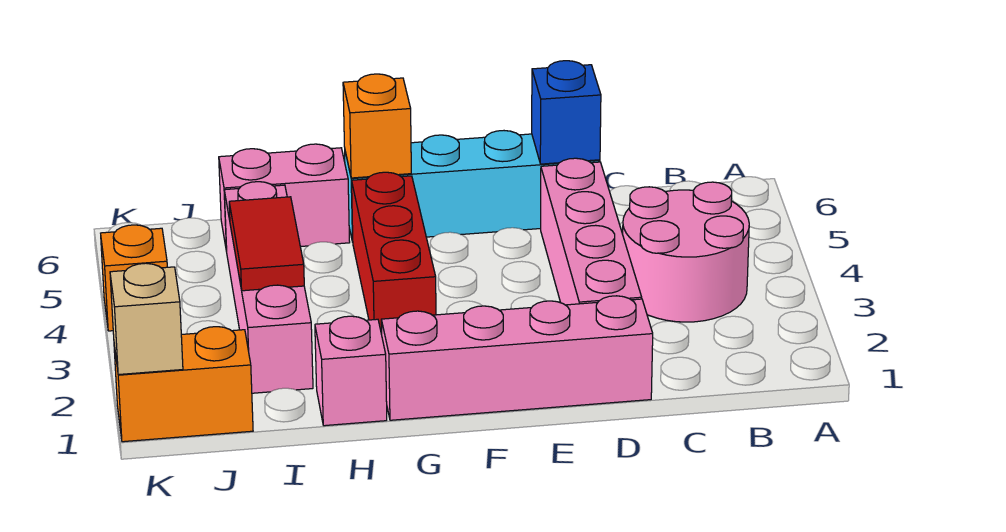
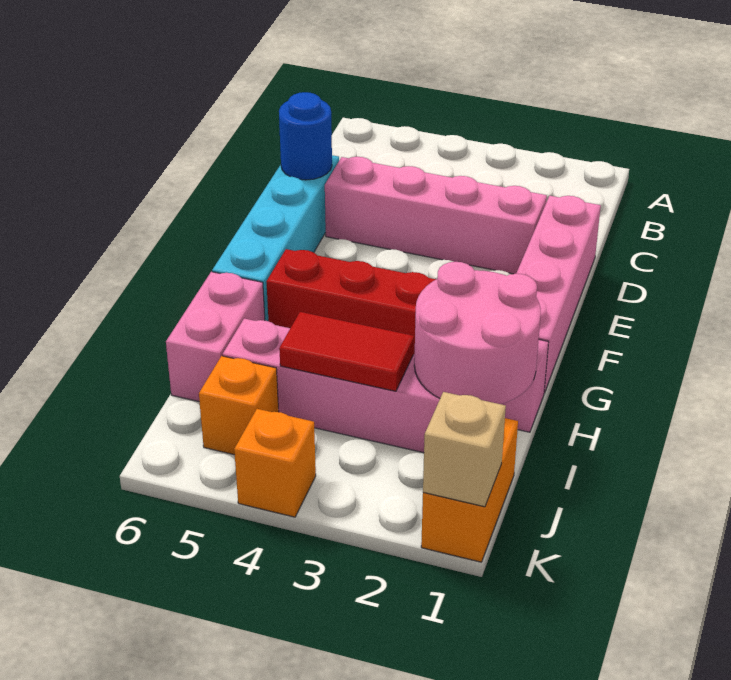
pink round brick B3:C4 level 1 -> pink round brick H1:I2 level 2
blue brick D6 level 2 -> blue round brick D6 level 2
orange brick G6 level 2 -> orange brick J5 level 1

